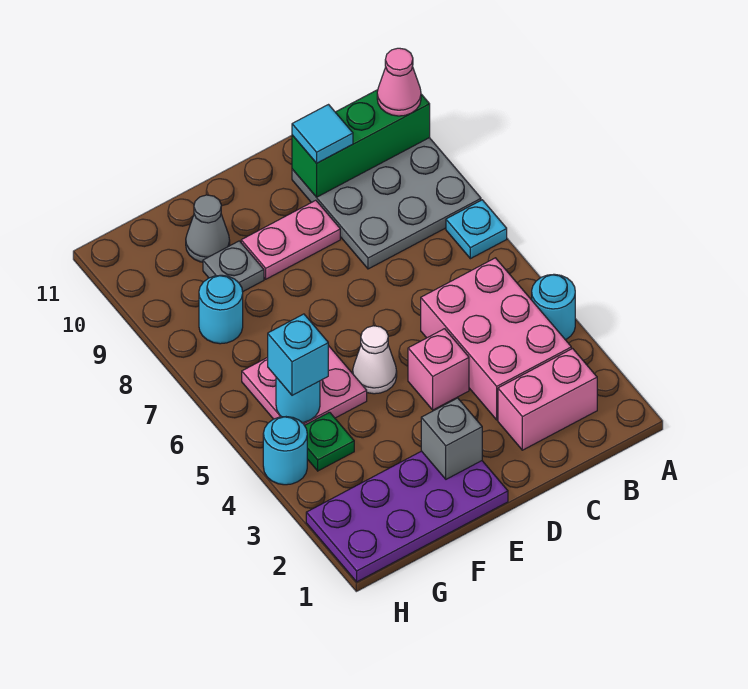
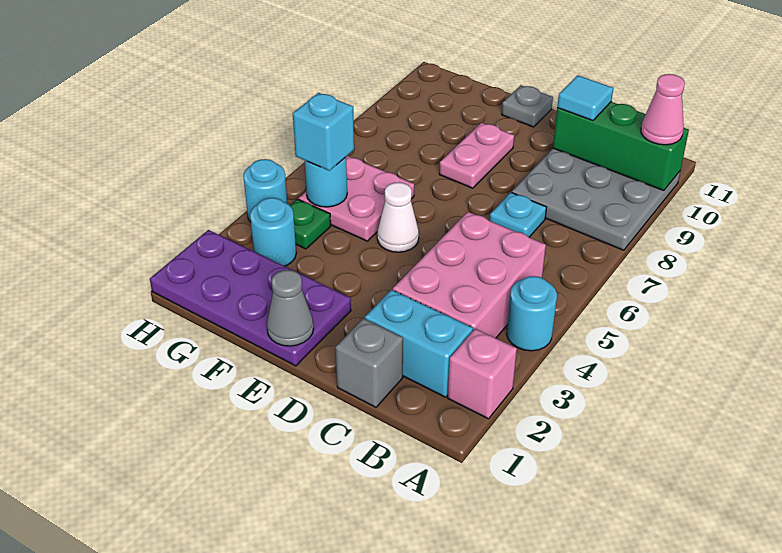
cyan plate A7 level 1 -> cyan plate C7 level 1
pink brick B2:C2 level 1 -> cyan brick B2:C2 level 1
pink brick D4 level 1 -> pink brick A2 level 1
pink plate D9:E9 level 1 -> pink plate E8:E9 level 1
grey brick E2 level 2 -> grey brick C1 level 1
grey plate F9 level 1 -> grey plate E11 level 1
grey cone F10 level 1 -> grey cone E1 level 2
cyan round brick G8 level 1 -> cyan round brick G3 level 1

